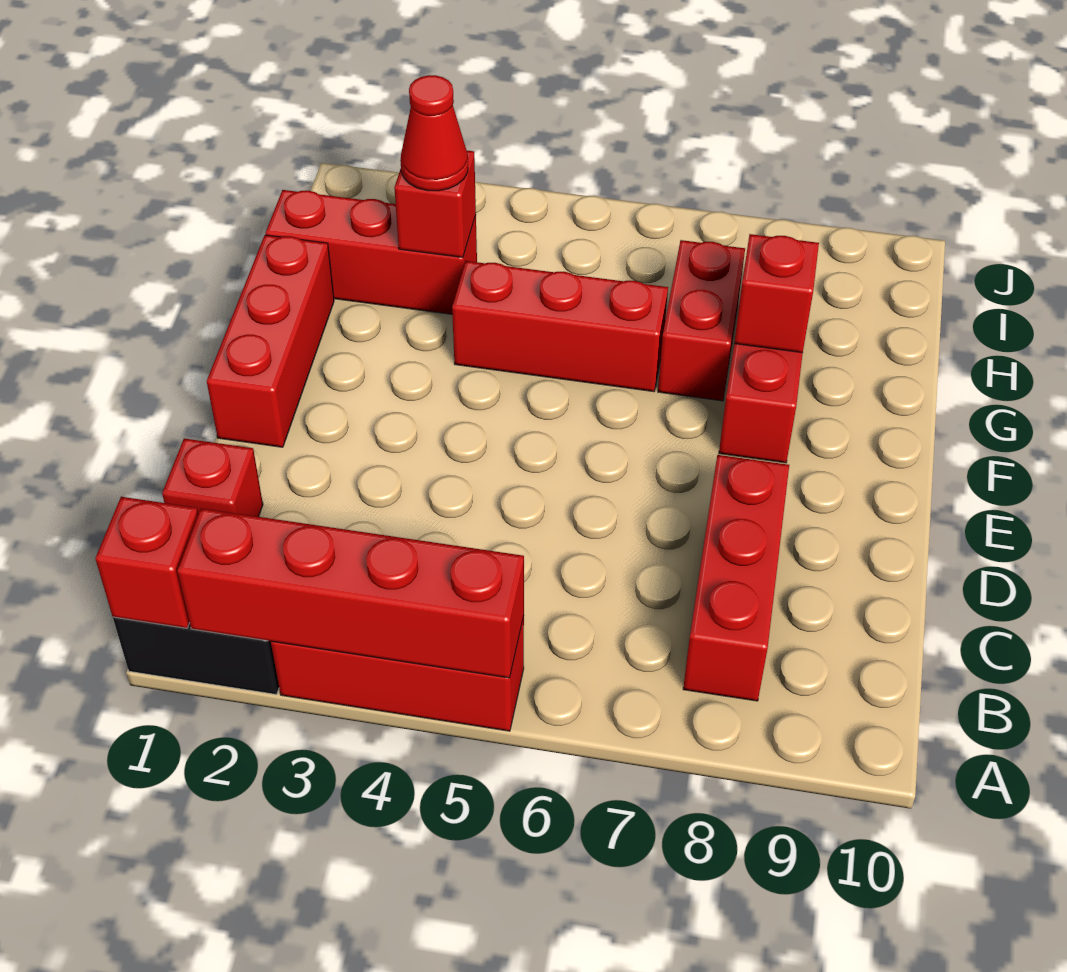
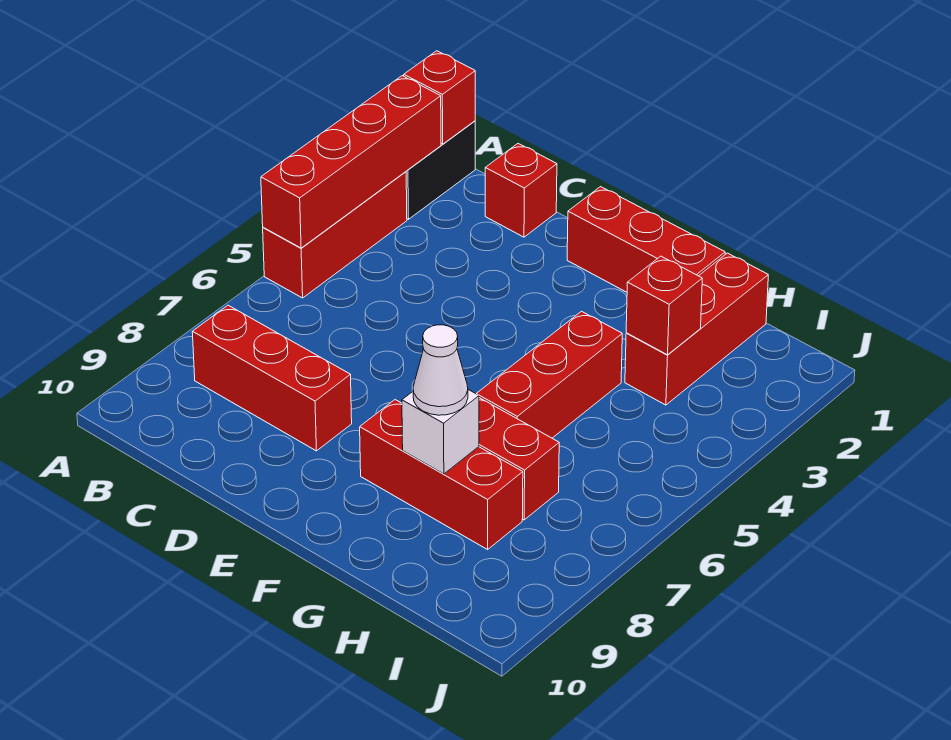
red brick G8 level 2 -> white brick G8 level 2
none -> white cone G8 level 3
red cone H3 level 3 -> none

